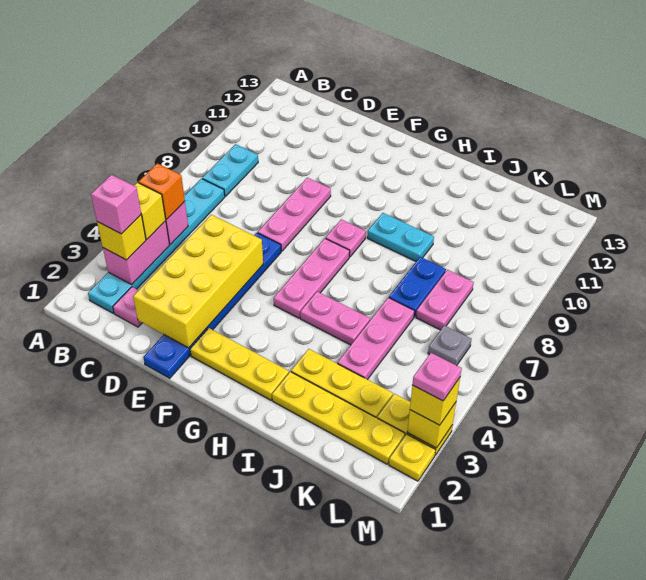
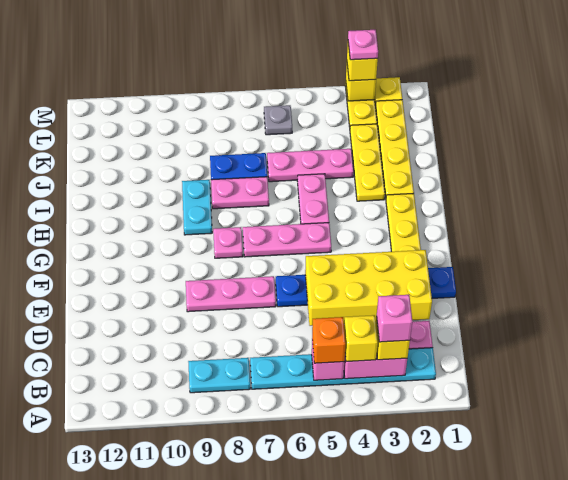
pink plate K7:K8 level 1 -> pink plate I7:I8 level 1

